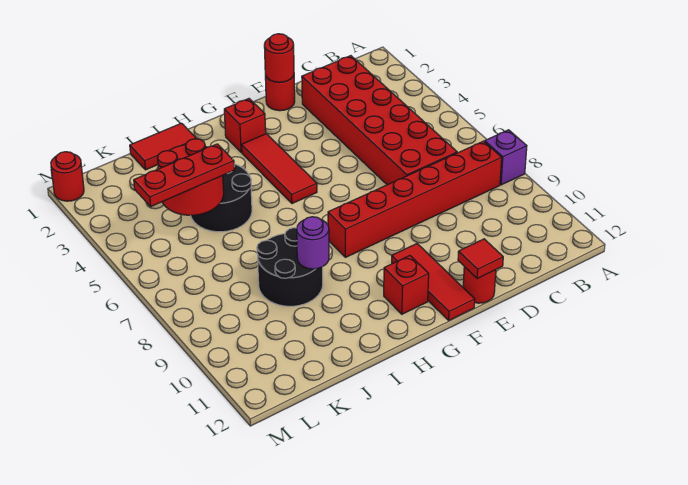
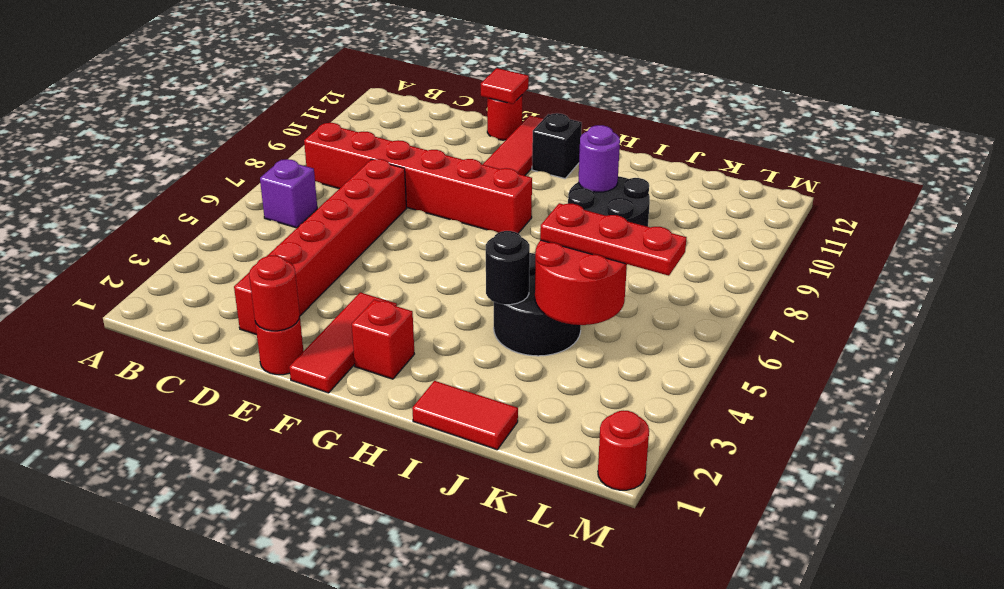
purple brick A8 level 1 -> purple brick B6 level 1
red brick C2:D7 level 1 -> red brick D2:D7 level 1
red tile G3:G5 level 1 -> red tile F1:F3 level 1
red brick G11 level 1 -> black brick G11 level 1
none -> black round brick I4 level 2

